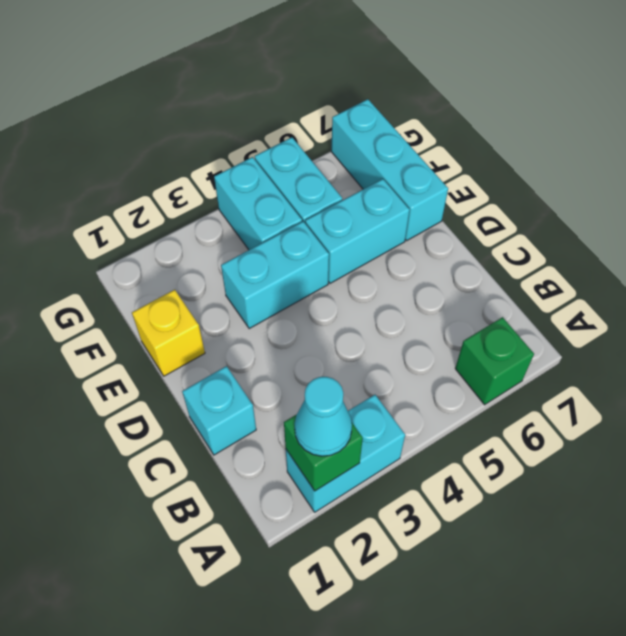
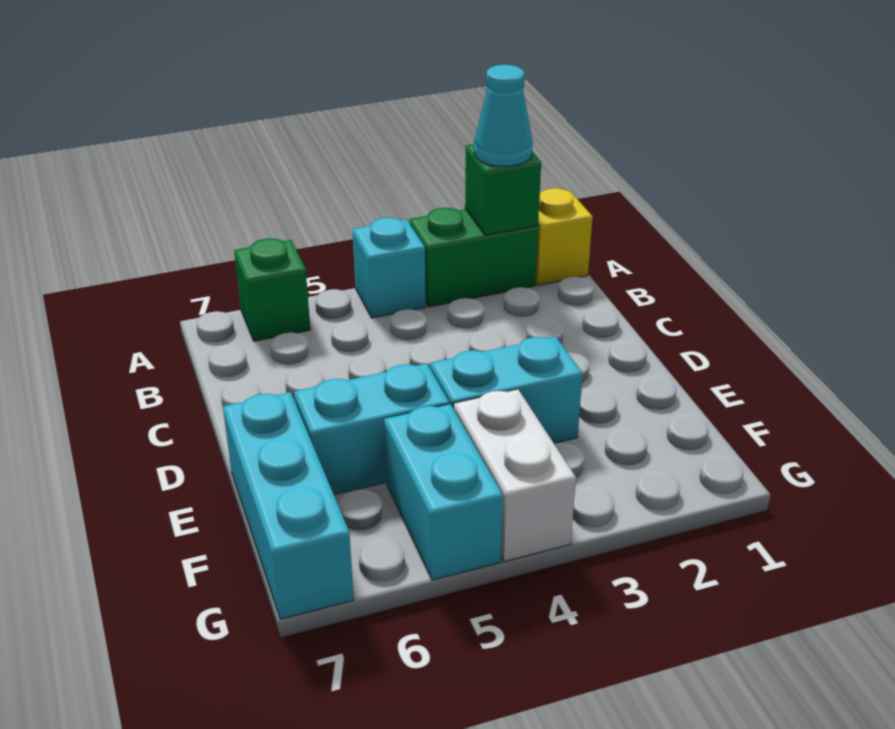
cyan brick A2:A3 level 1 -> green brick A2:A3 level 1
cyan brick C1 level 1 -> cyan brick A4 level 1
yellow brick E1 level 1 -> yellow brick A1 level 1
cyan brick F4:G4 level 1 -> white brick F4:G4 level 1

